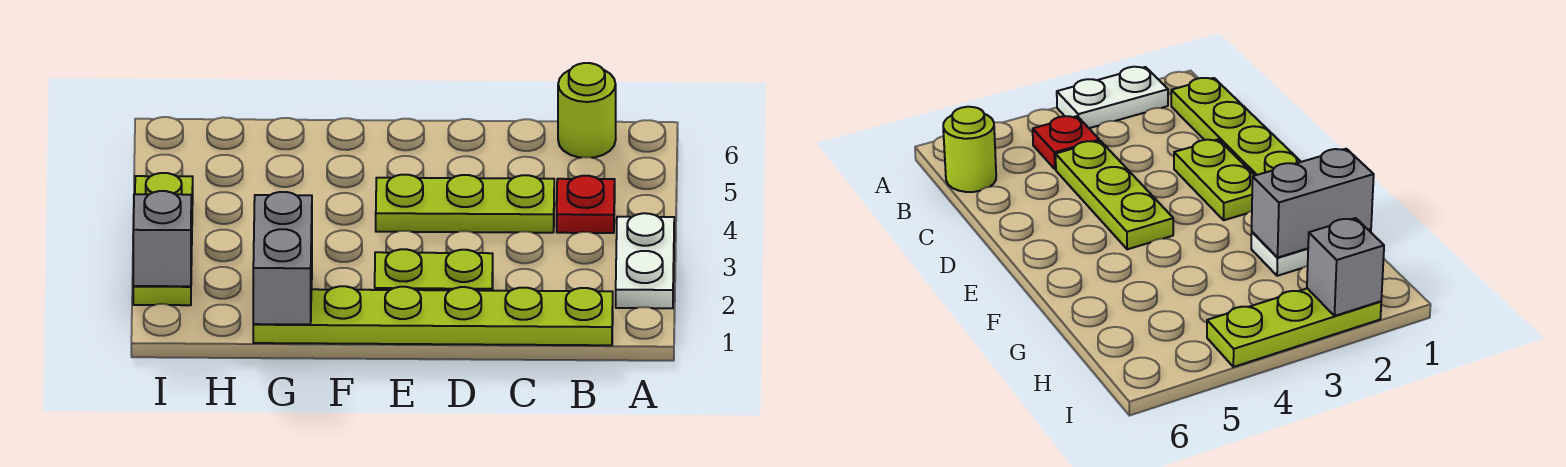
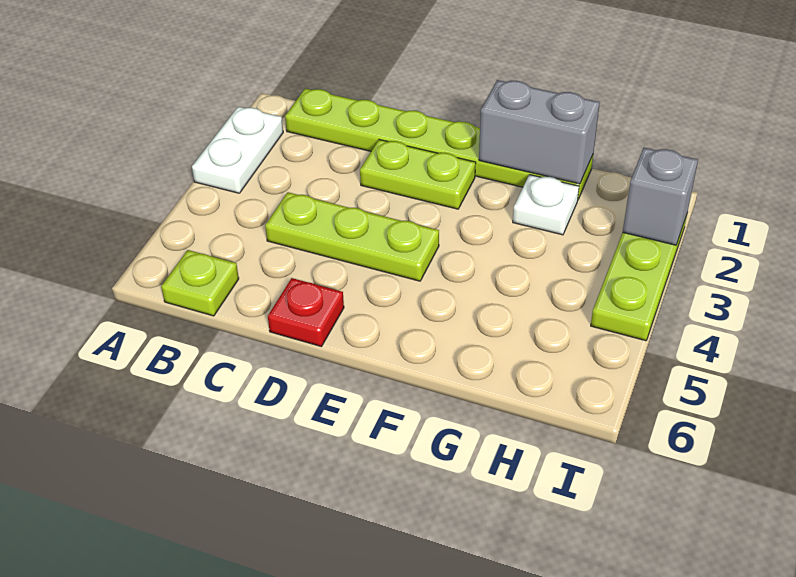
red plate B4 level 1 -> red plate D6 level 1
lime round brick B6 level 1 -> lime plate B6 level 1
grey brick G1:G2 level 2 -> grey brick F1:G1 level 2

